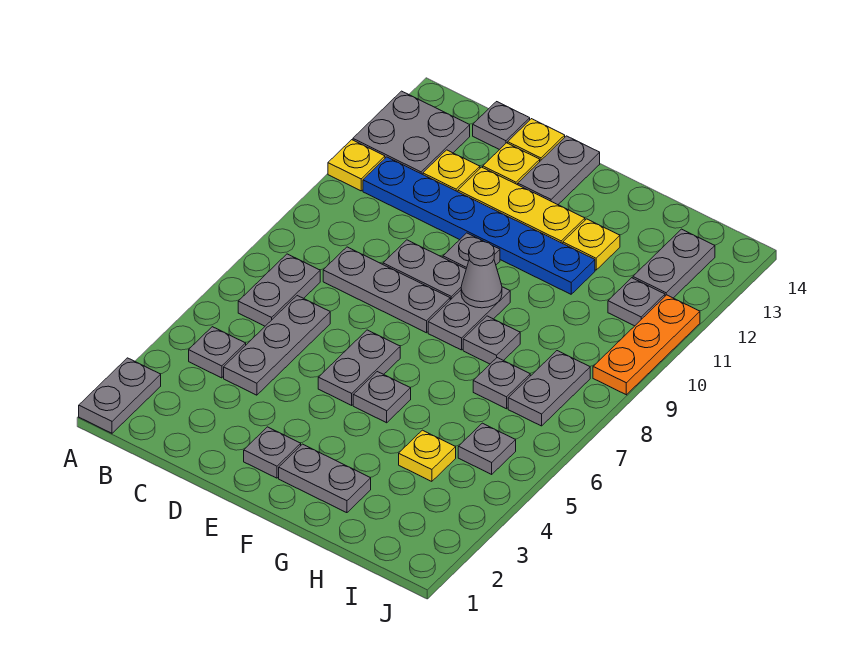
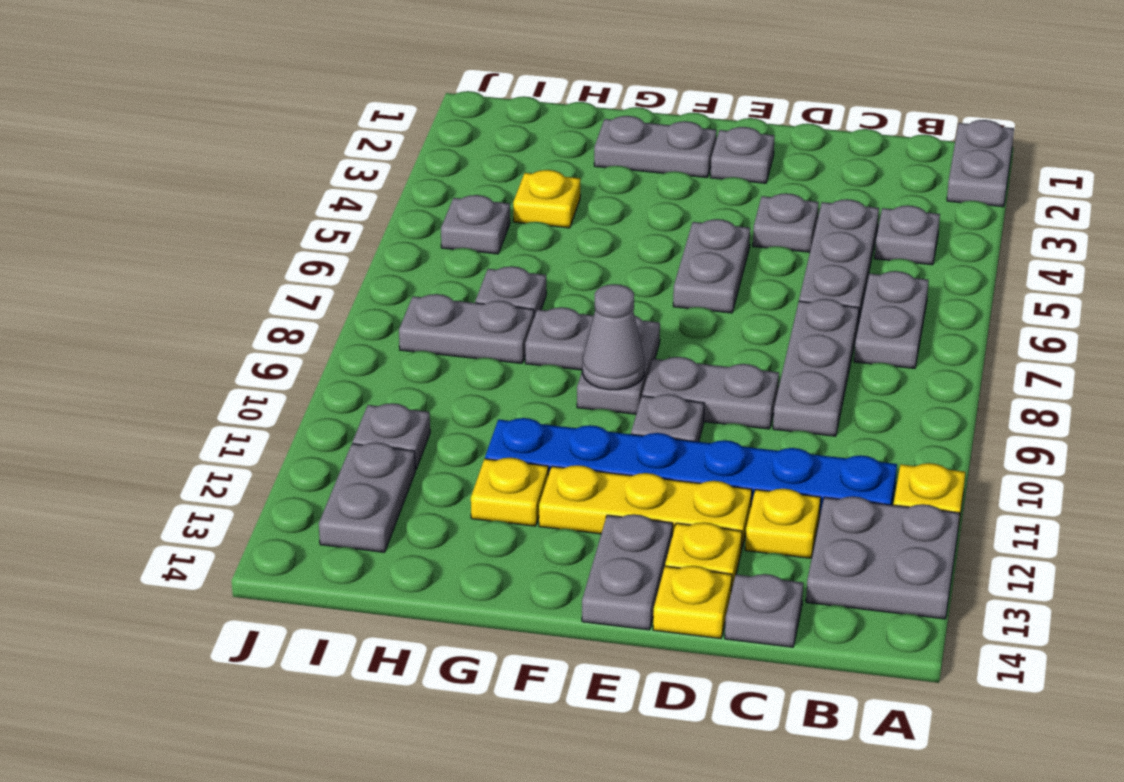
grey plate C8:E8 level 1 -> grey plate C7:C9 level 1
grey plate F5 level 1 -> grey plate D4 level 1
grey plate I7:I8 level 1 -> grey plate H8:I8 level 1
orange plate J9:J11 level 1 -> none

